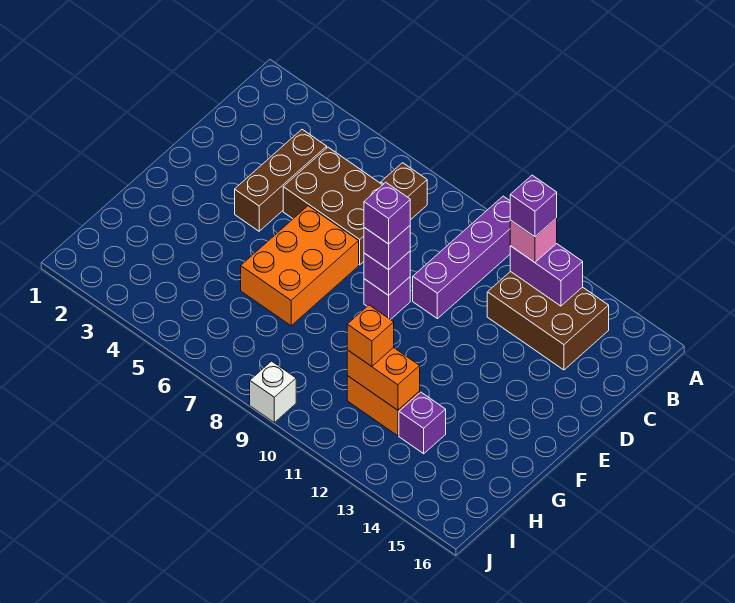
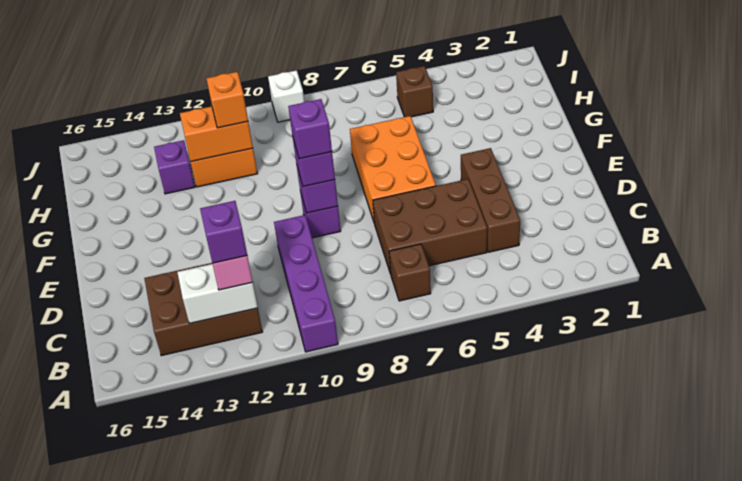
purple brick B12:B13 level 2 -> white brick B12:B13 level 2
none -> brown brick I5 level 1

